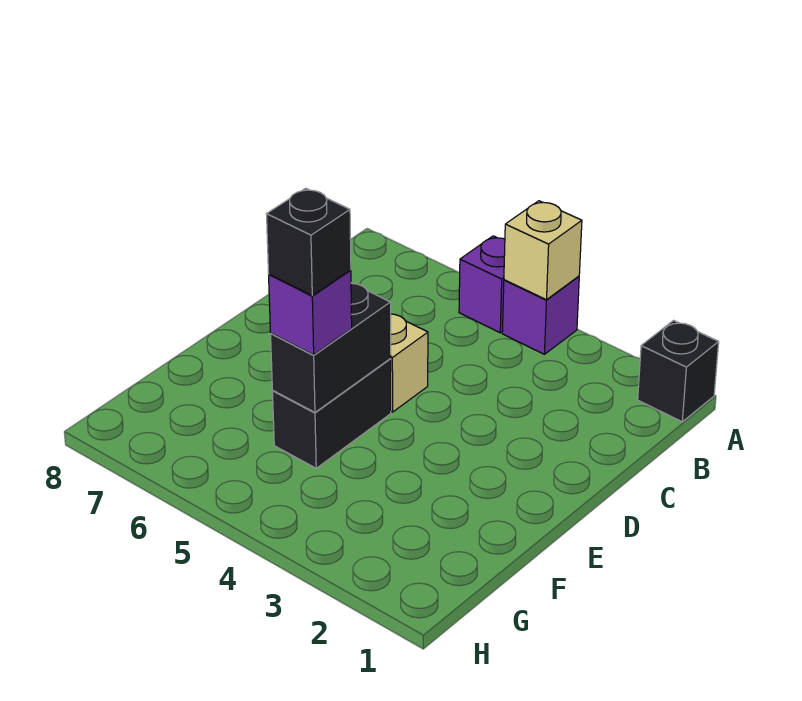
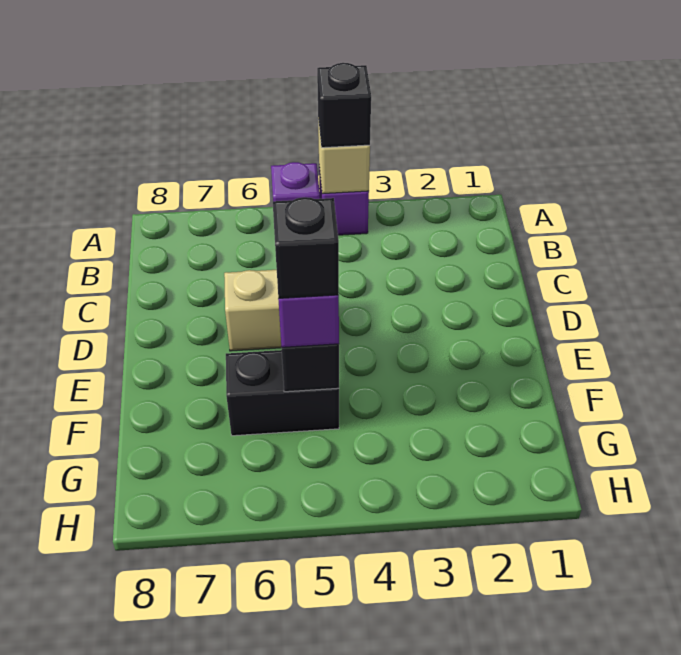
black brick A1 level 1 -> black brick A4 level 3
black brick E5:F5 level 1 -> black brick F5:F6 level 1

